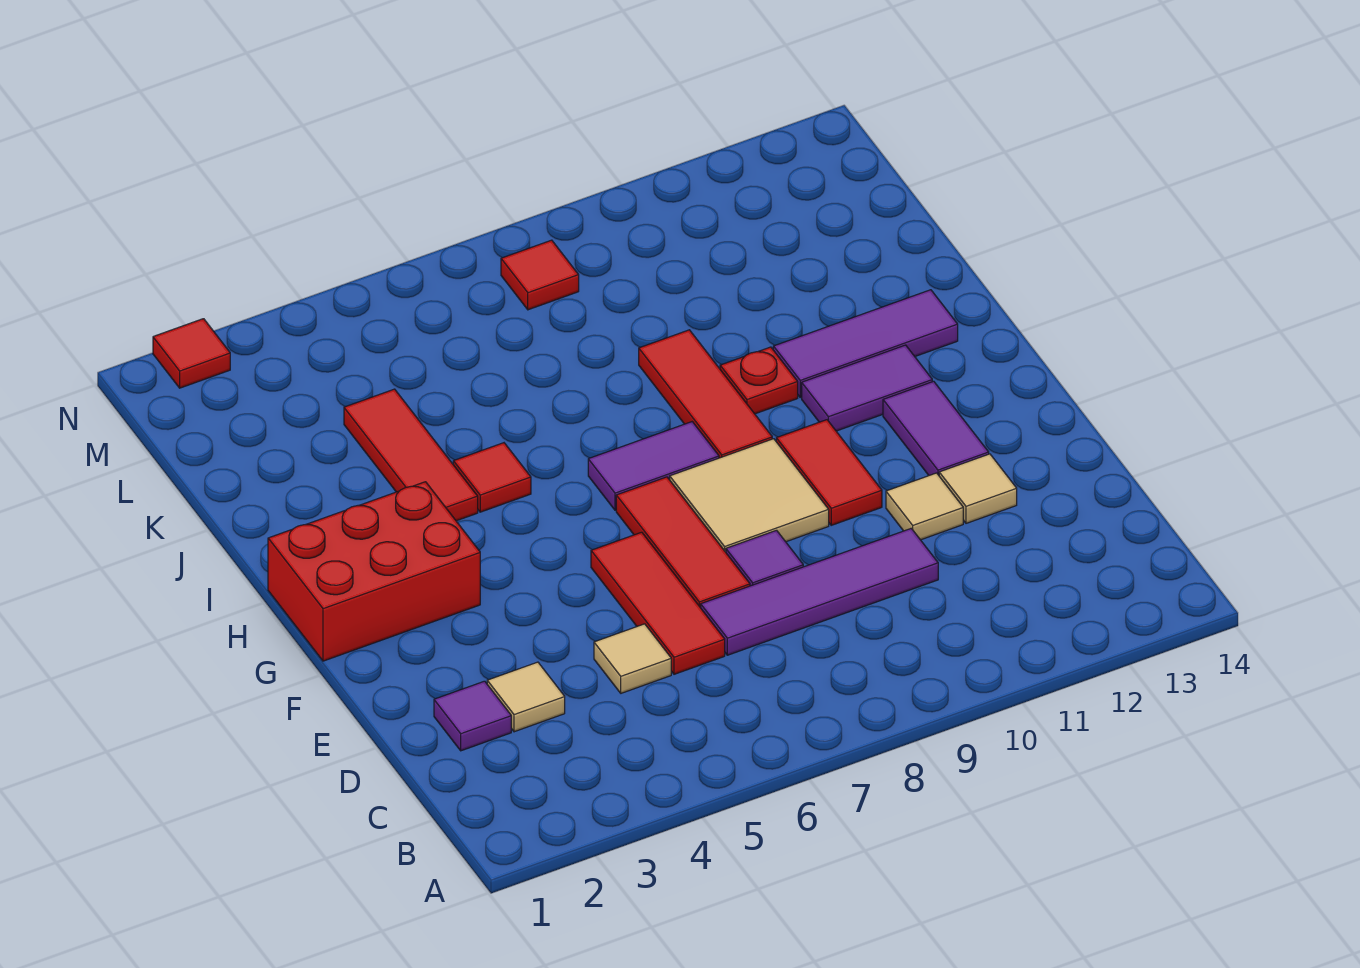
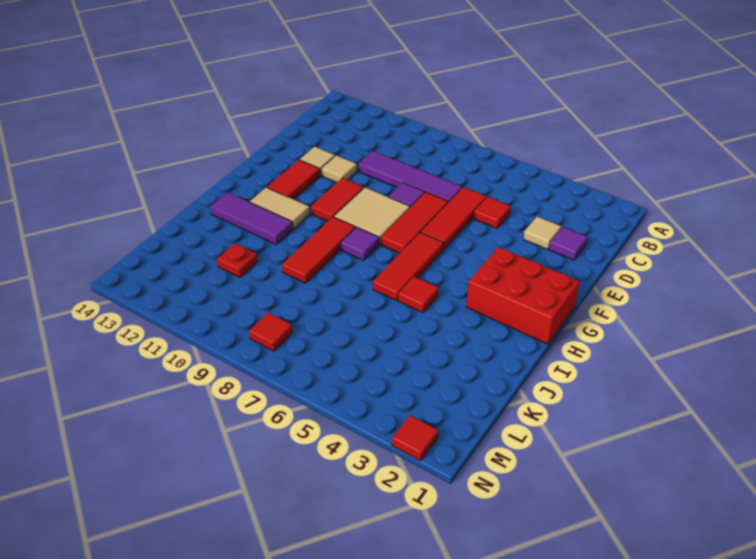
tan tile D5 level 1 -> red tile D5 level 1
purple tile F12:G12 level 1 -> red tile F12:G12 level 1
purple tile H7:H8 level 1 -> purple tile H8 level 1
purple tile H11:H12 level 1 -> tan tile H11:H12 level 1
red tile I4:K4 level 1 -> red tile G6:I6 level 1
red plate I10 level 1 -> red plate K11 level 1

